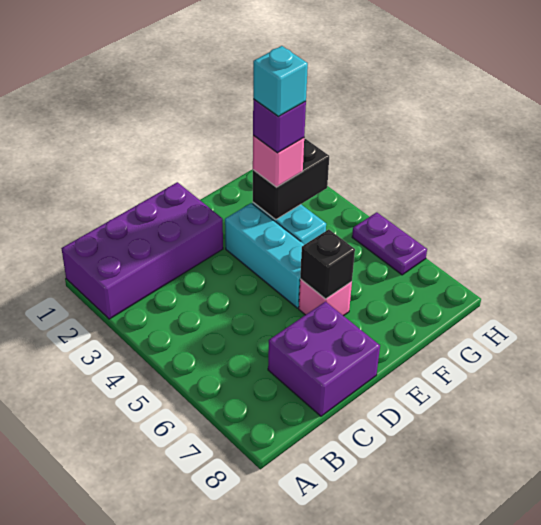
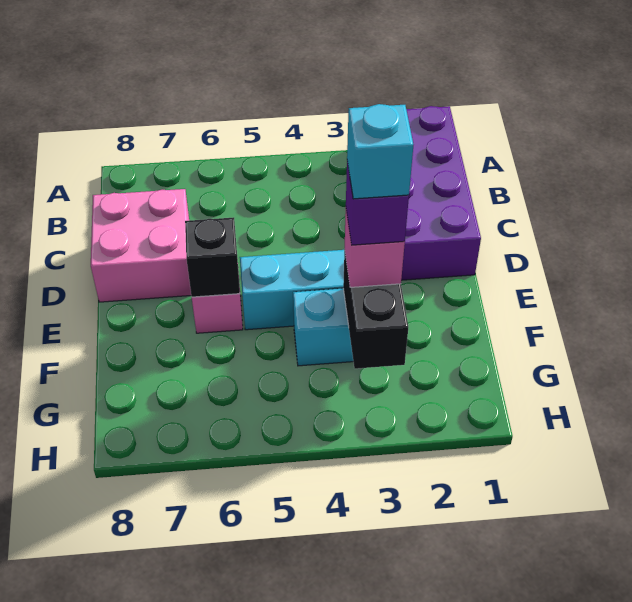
purple brick C7:D8 level 1 -> pink brick C7:D8 level 1
purple plate H5:H6 level 1 -> none

